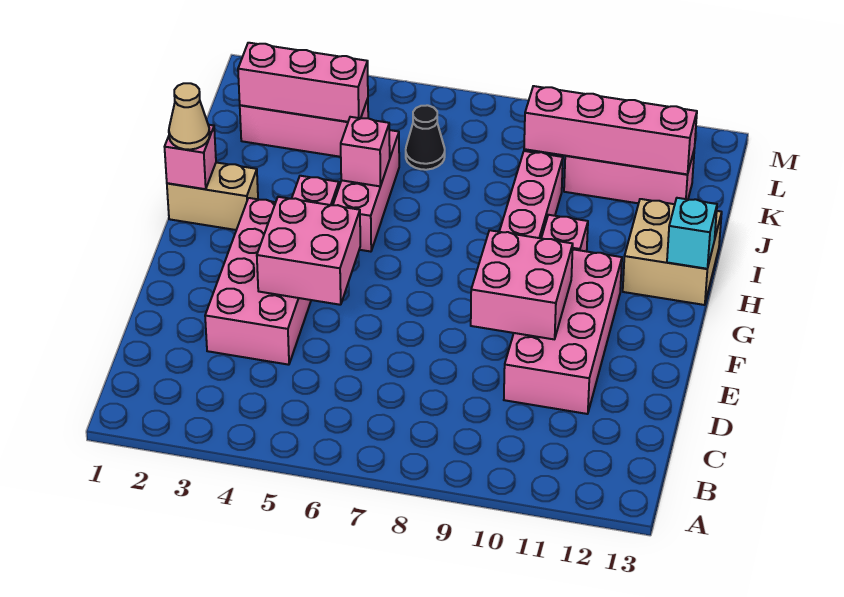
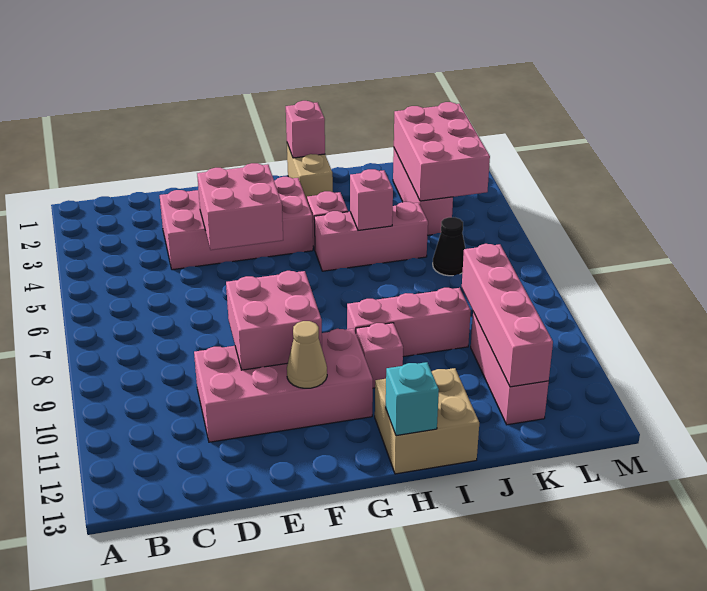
tan cone H1 level 3 -> tan cone F11 level 2
pink brick K2:K4 level 2 -> pink brick K2:L4 level 2

